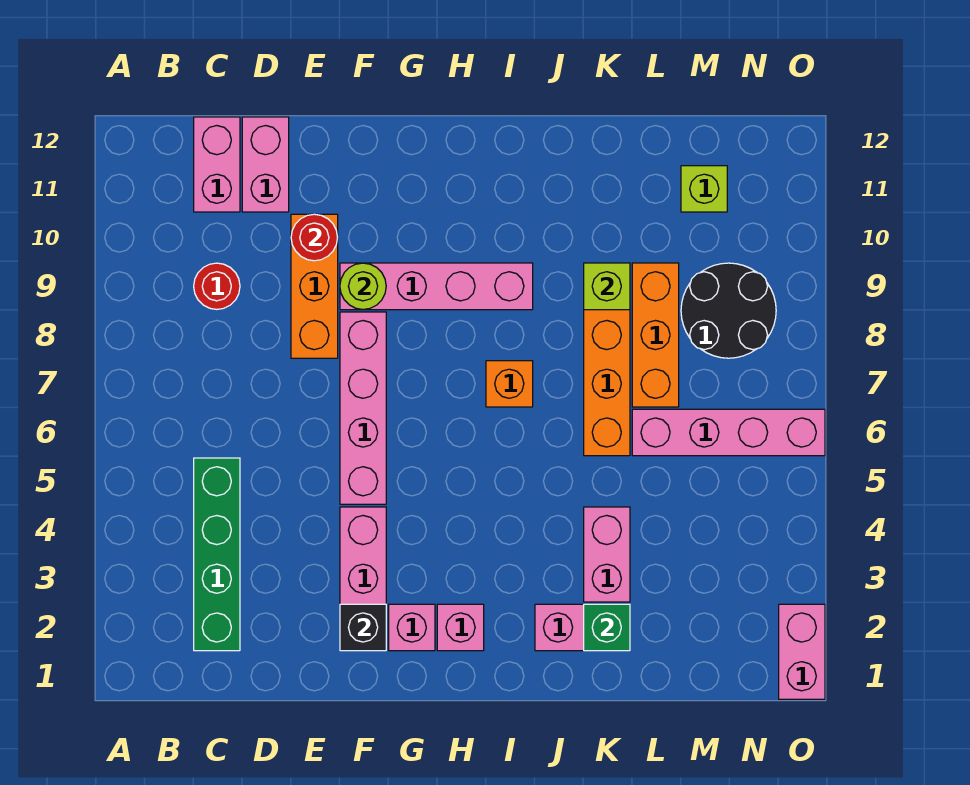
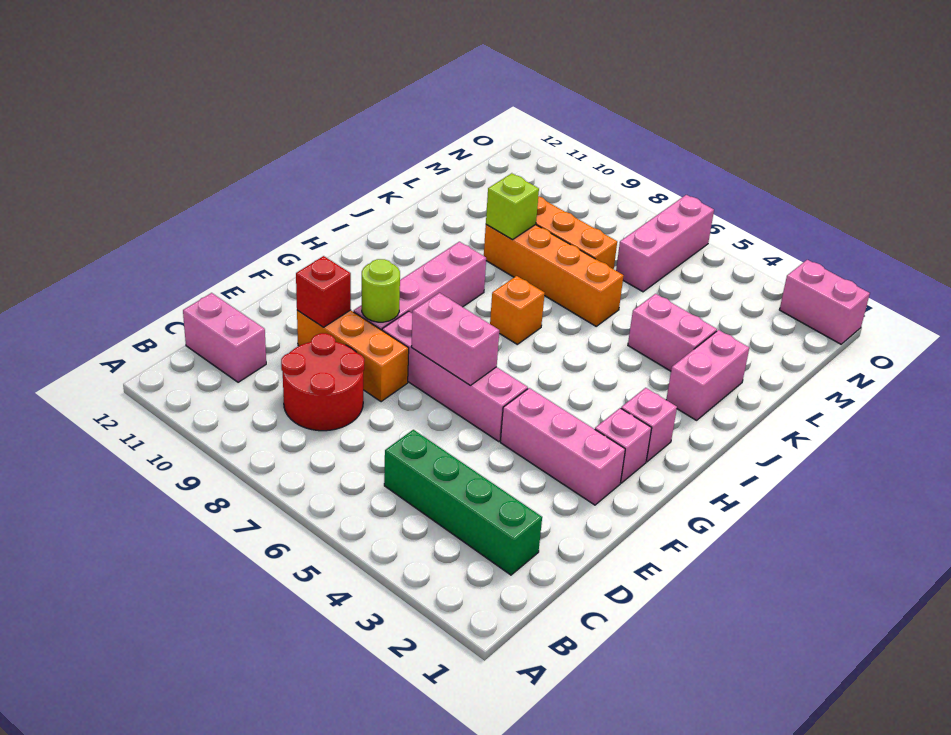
red round brick C9 level 1 -> red round brick C8:D9 level 1
pink brick D11:D12 level 1 -> pink brick F6:F7 level 2
red round brick E10 level 2 -> red brick E10 level 2
black brick F2 level 2 -> none
green brick K2 level 2 -> none
pink brick L6:O6 level 1 -> pink brick M6:O6 level 1
black round brick M8:N9 level 1 -> none
lime brick M11 level 1 -> none

